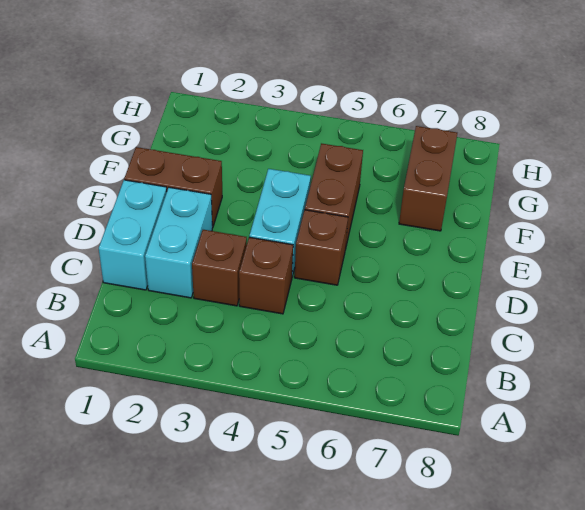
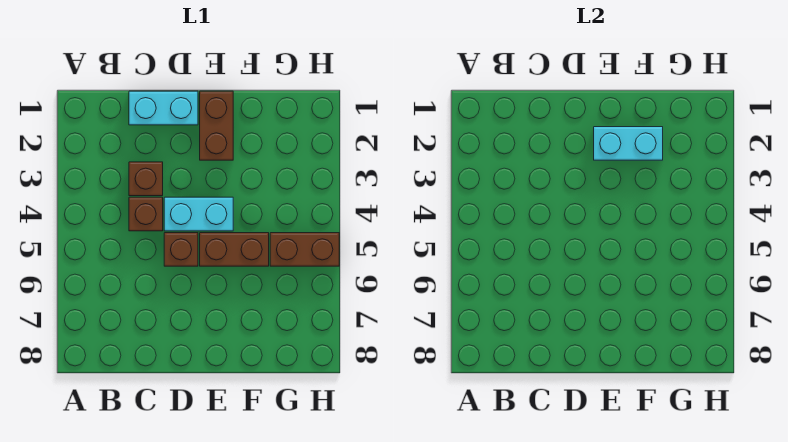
cyan brick C2:D2 level 1 -> cyan brick E2:F2 level 2
brown brick F7:G7 level 1 -> brown brick G5:H5 level 1

